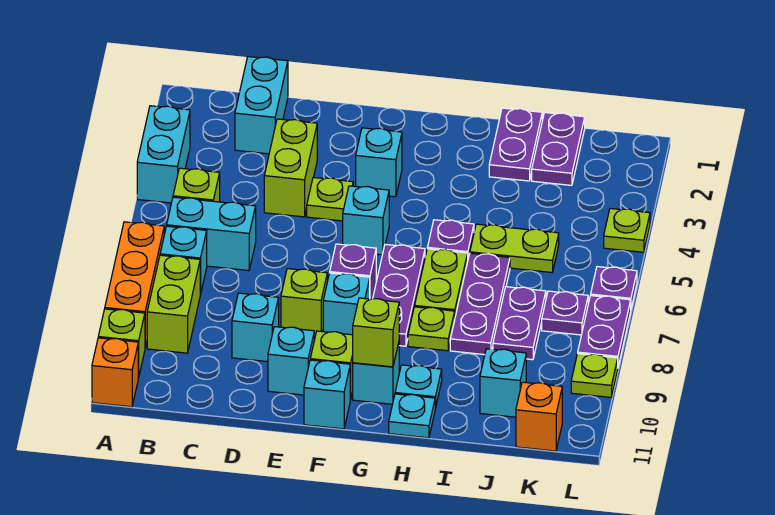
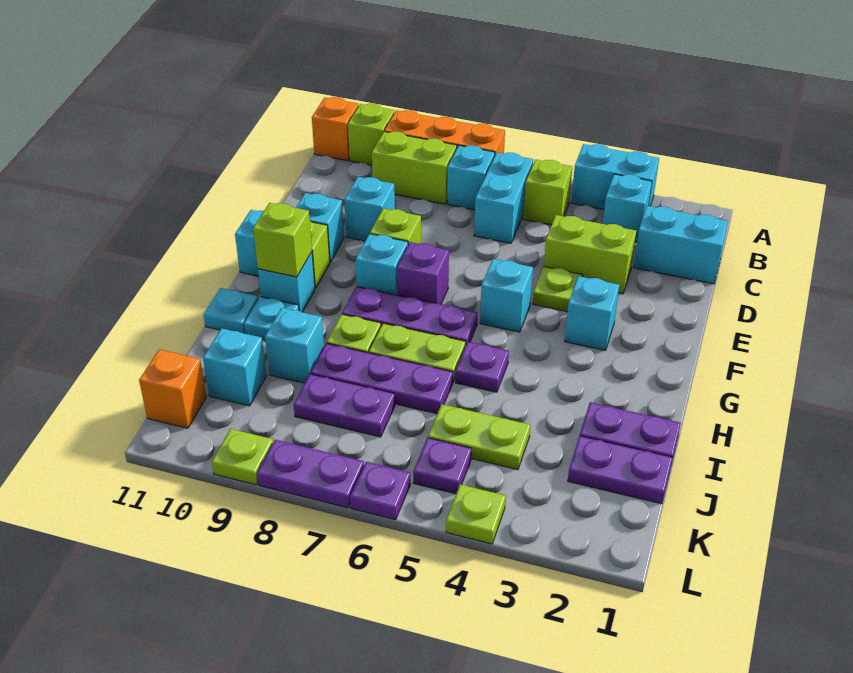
none -> cyan brick B3 level 1
lime plate I5:J5 level 1 -> lime plate J4:J5 level 1
none -> cyan brick I9 level 1
purple plate K7 level 1 -> purple plate K5 level 1

